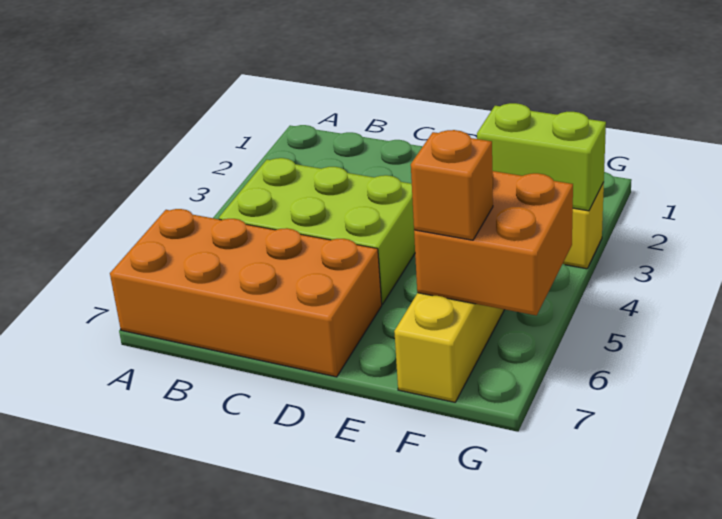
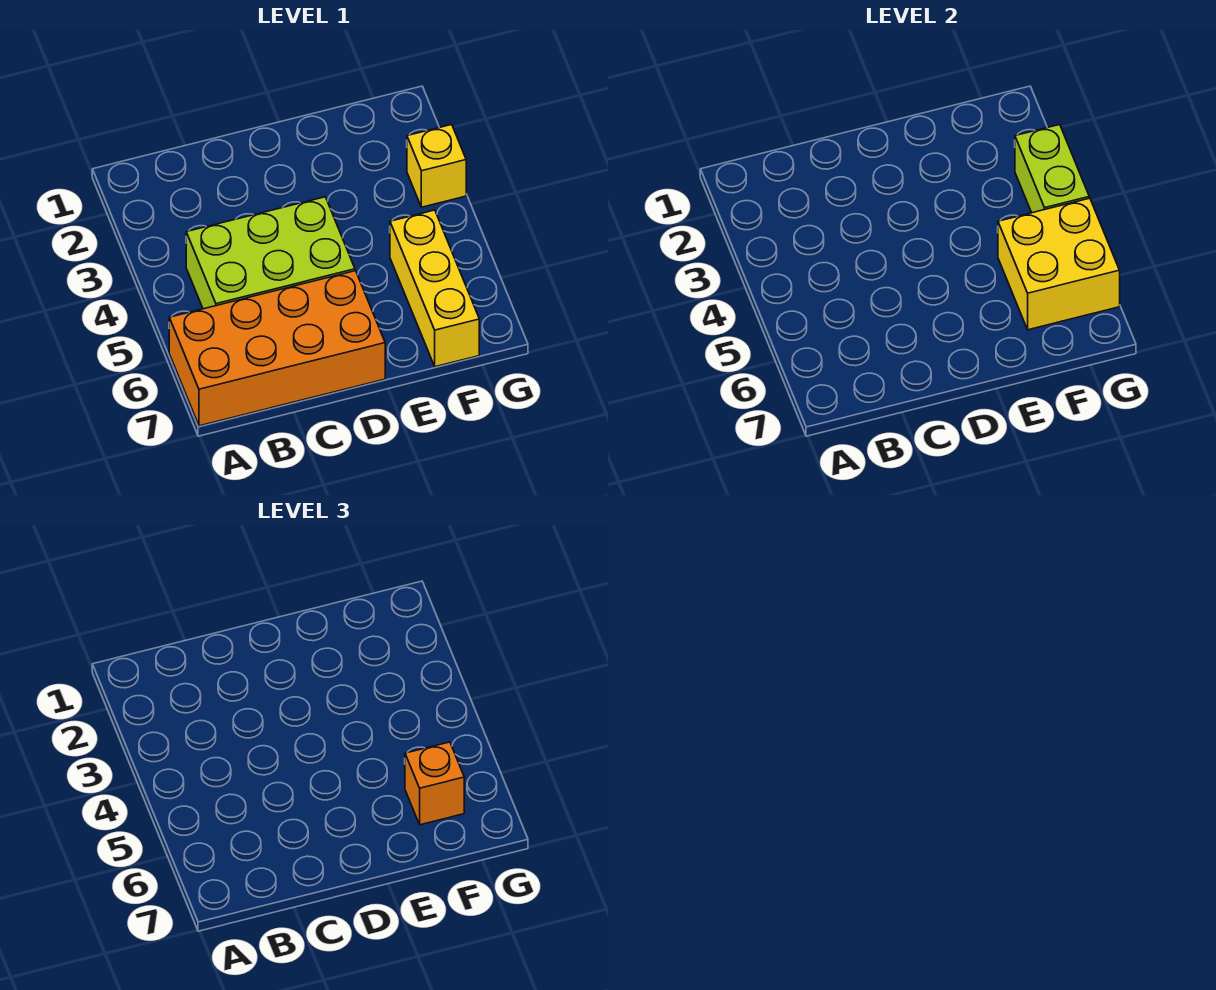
lime brick F3:G3 level 2 -> lime brick G3:G4 level 2
orange brick F5:G6 level 2 -> yellow brick F5:G6 level 2

